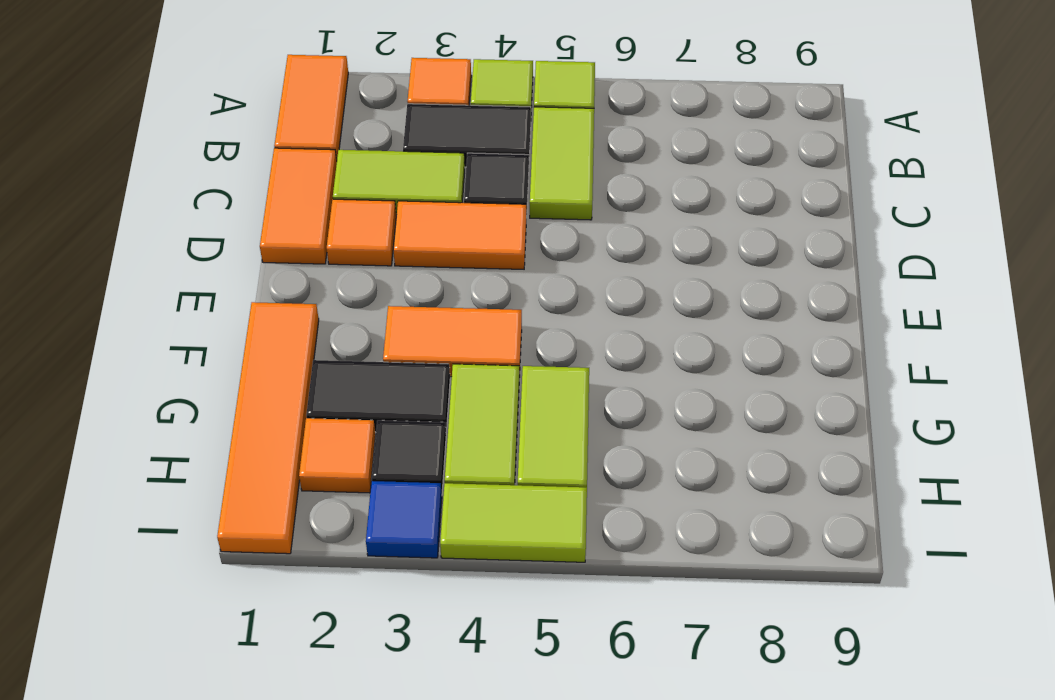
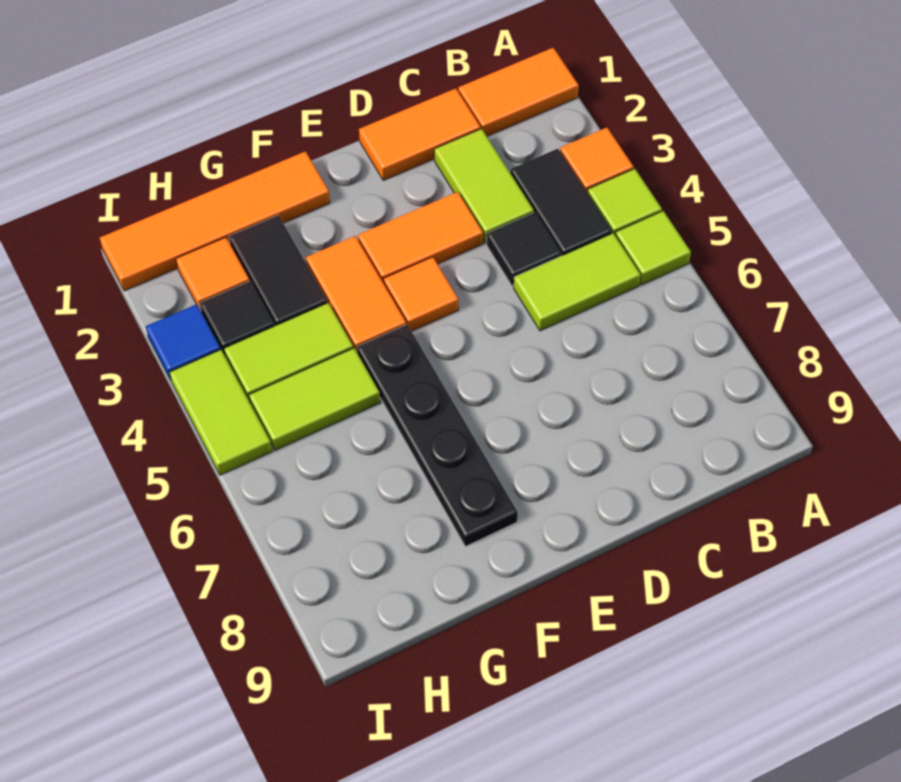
orange tile D2 level 1 -> orange tile E4 level 1
orange tile D3:D4 level 1 -> orange tile D3:E3 level 1
none -> black plate F5:F8 level 1

